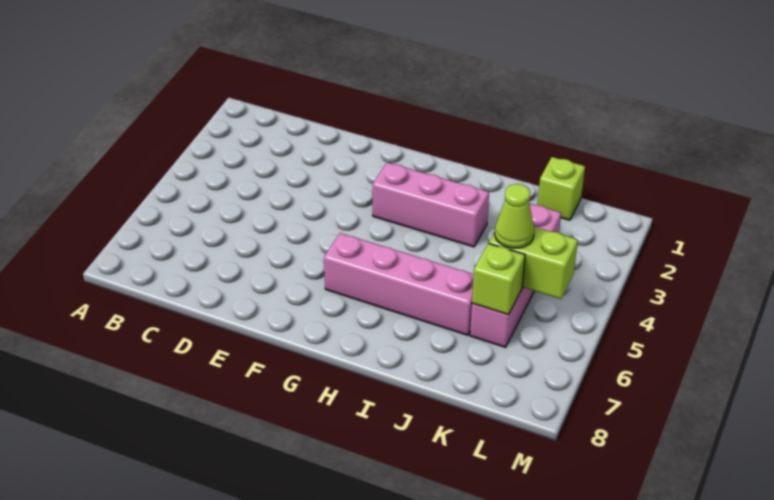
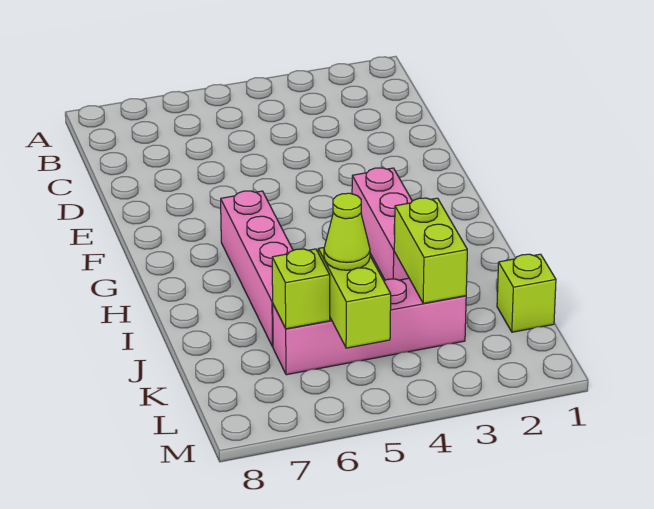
none -> lime brick J3:K3 level 2

